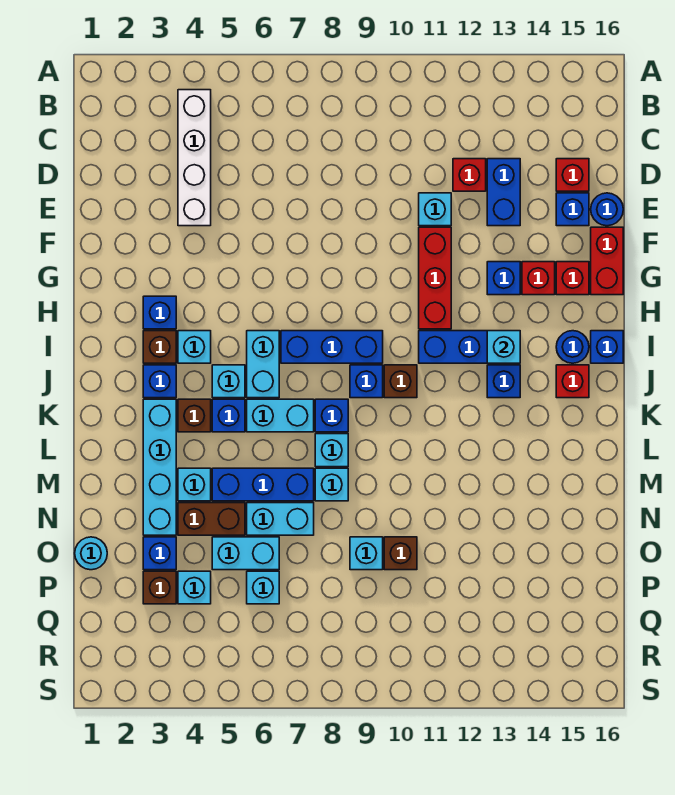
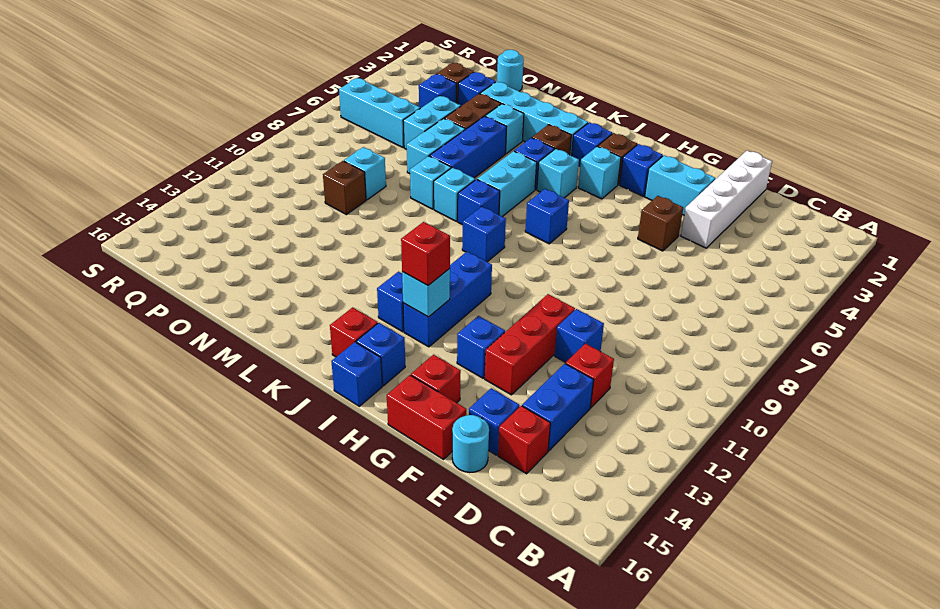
white brick B4:E4 level 1 -> white brick E1:E4 level 1
blue brick D13:E13 level 1 -> blue brick D13:D14 level 1
cyan brick E11 level 1 -> blue brick E11 level 1
blue round brick E16 level 1 -> cyan round brick E16 level 1
red brick F11:H11 level 1 -> red brick F11:F13 level 1
red brick G14 level 1 -> red brick I13 level 3
cyan brick I6:J6 level 1 -> cyan brick F3:G3 level 1
blue brick I7:I9 level 1 -> blue brick I7 level 1
blue round brick I15 level 1 -> blue brick I15 level 1
brown brick J10 level 1 -> brown brick F5 level 1
cyan brick P4 level 1 -> blue brick P4 level 1
cyan brick P6 level 1 -> cyan brick P6:R6 level 1

